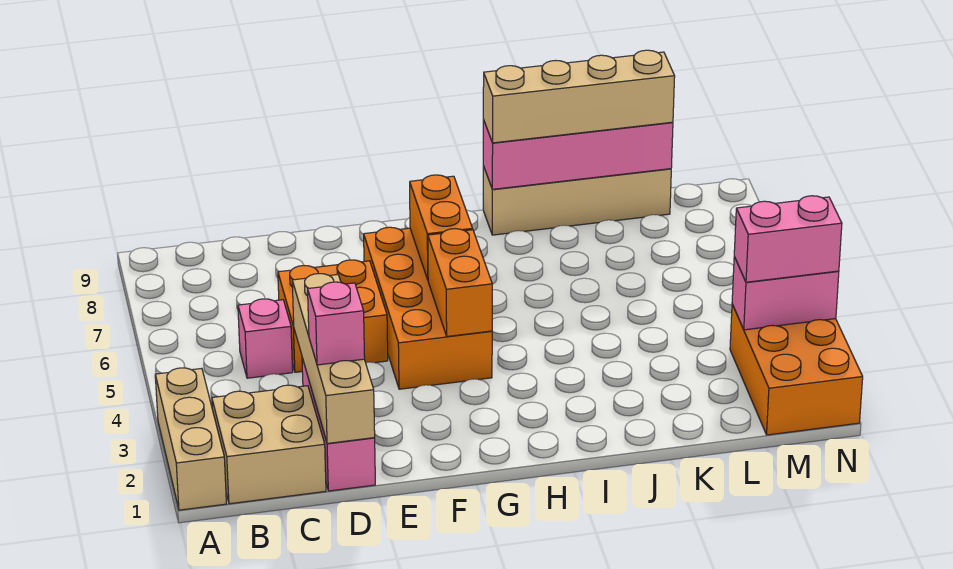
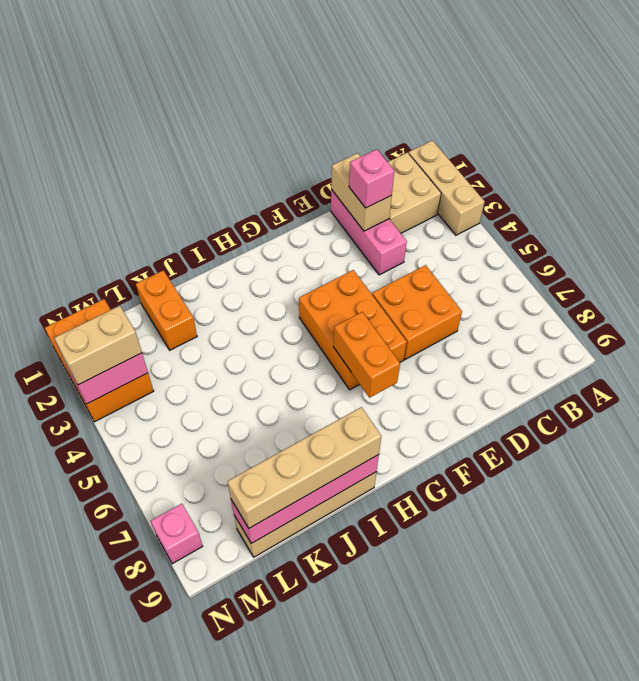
pink brick C5 level 1 -> pink brick N8 level 1
tan brick D1:D4 level 2 -> tan brick D1:D2 level 2
orange brick F4:G7 level 1 -> orange brick F4:G6 level 1
orange brick G4:G5 level 2 -> orange brick K1:K2 level 1
pink brick M3:N3 level 3 -> tan brick M3:N3 level 3

